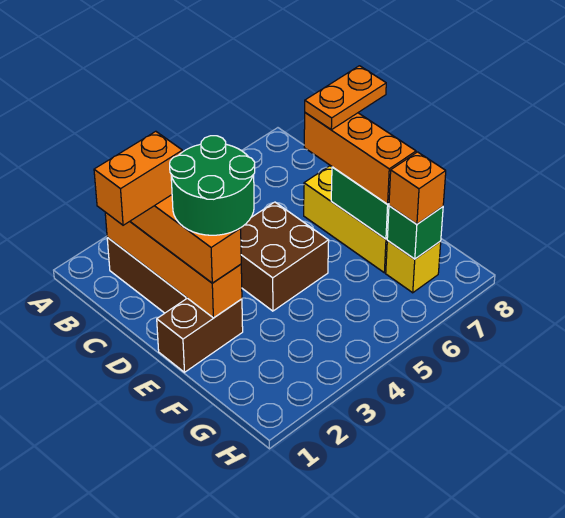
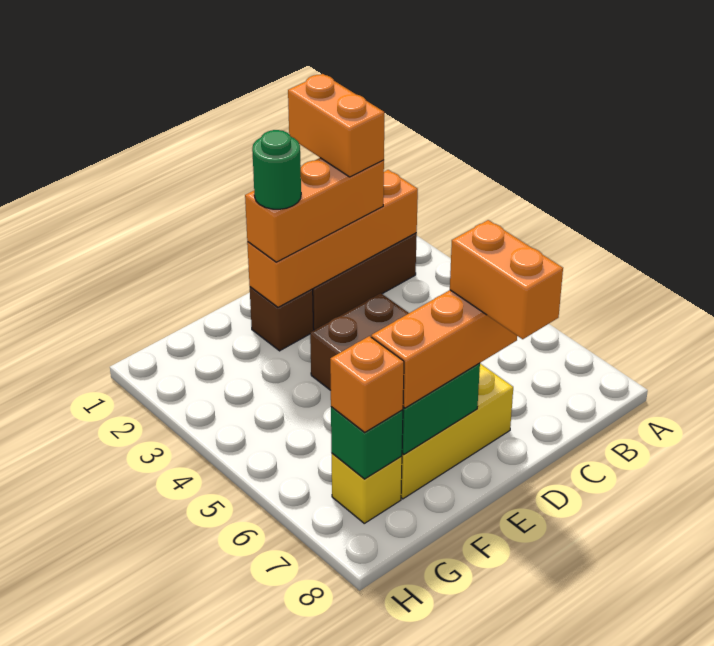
green round brick D2:E3 level 4 -> green round brick E2 level 4
orange plate D7:D8 level 4 -> orange brick D7:D8 level 4
brown brick E1:E2 level 1 -> brown brick E2 level 1

